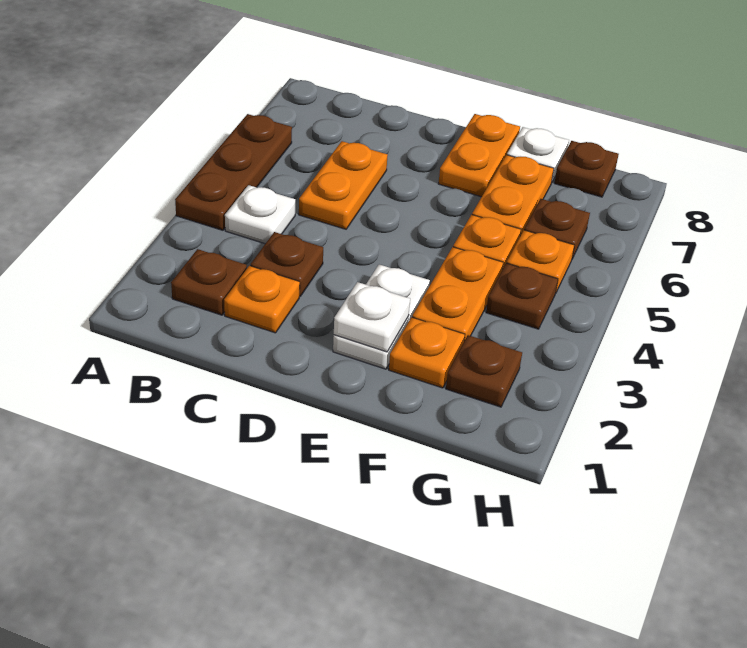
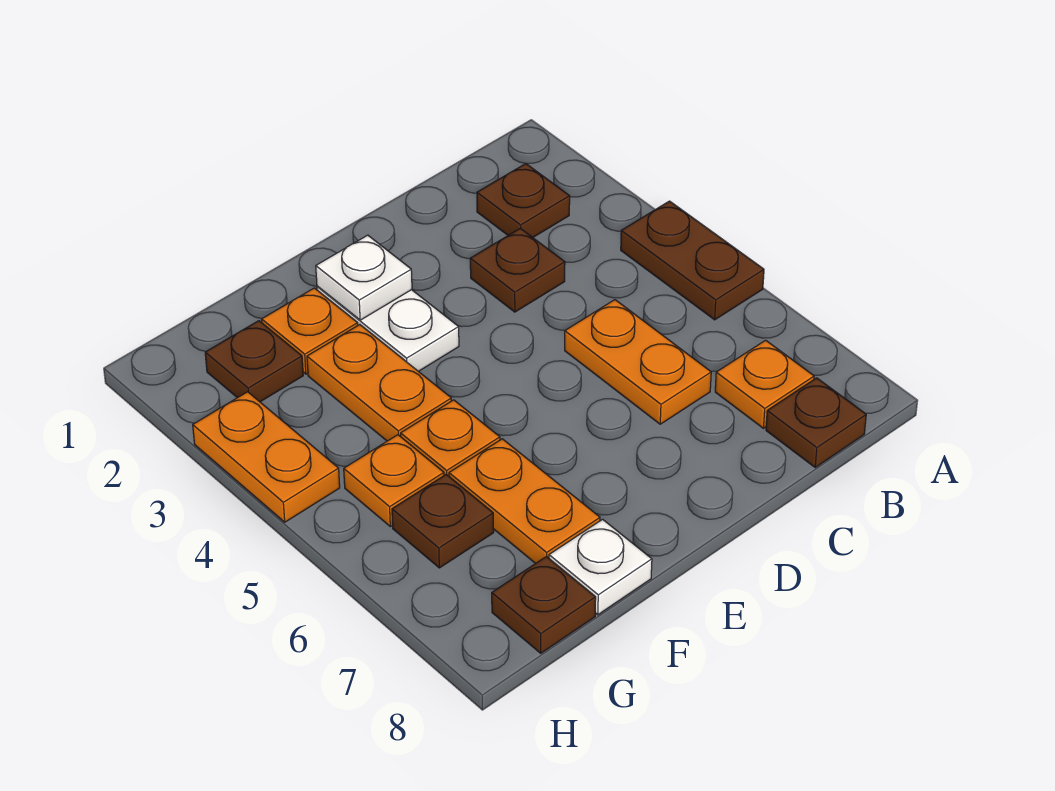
brown plate A4:A6 level 1 -> brown plate A4:A5 level 1
white plate B4 level 1 -> none
orange plate C2 level 1 -> orange plate B7 level 1
orange plate E7:E8 level 1 -> orange plate H3:H4 level 1
brown plate G4 level 1 -> brown plate B8 level 1

